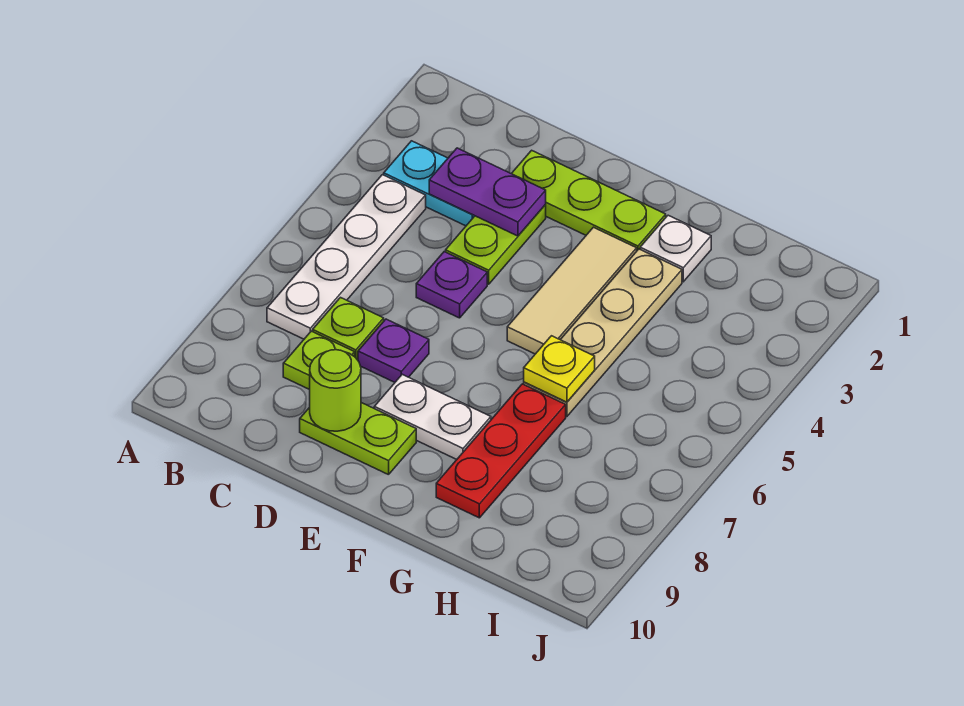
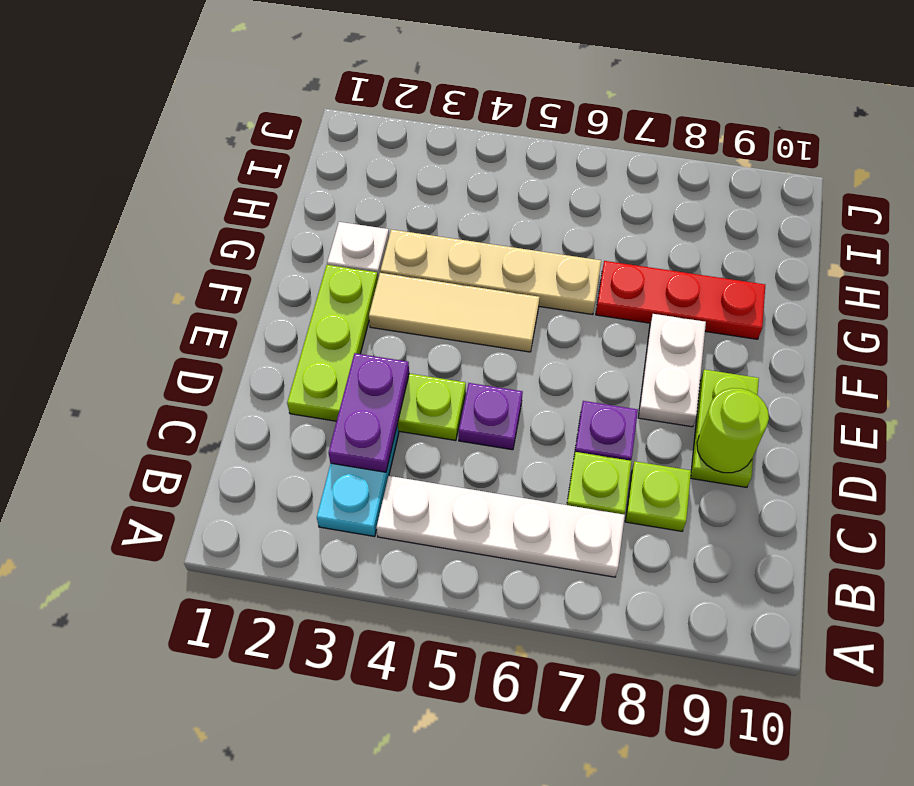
yellow plate G6 level 2 -> none

